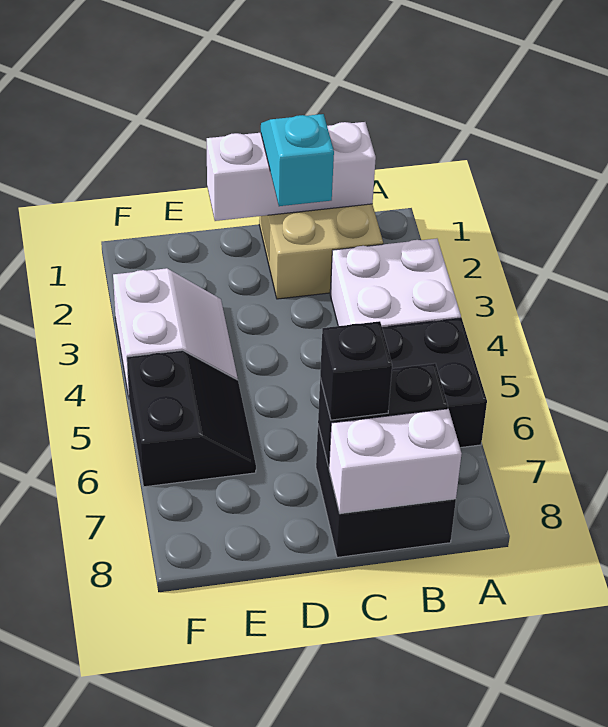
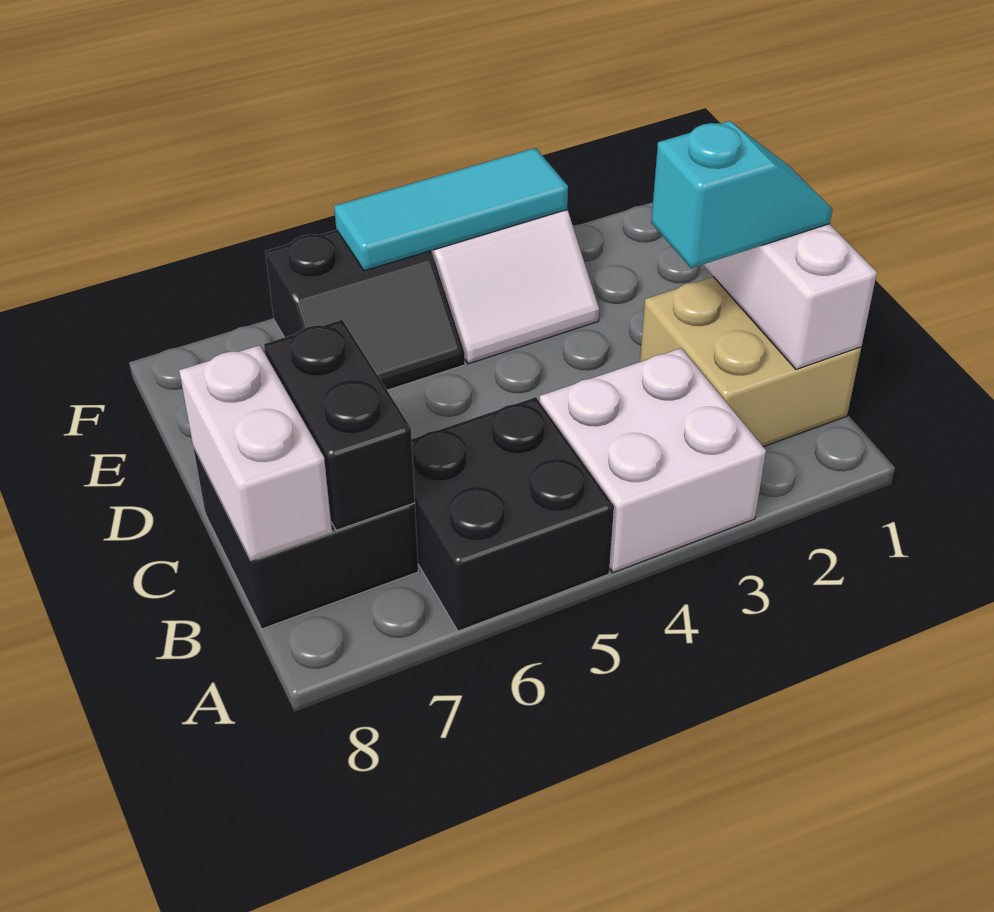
black brick C7 level 3 -> none
none -> cyan tile F3:F5 level 2

